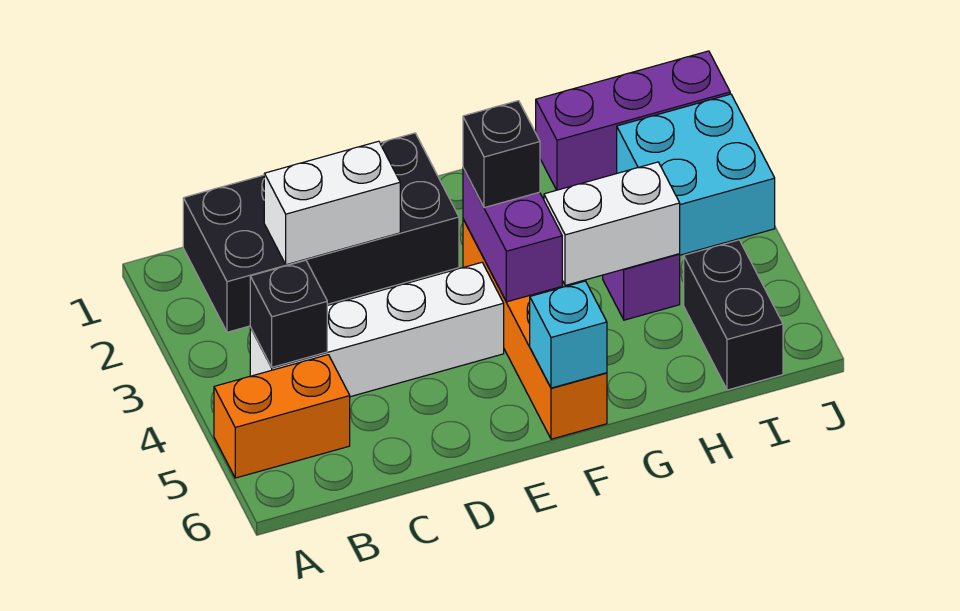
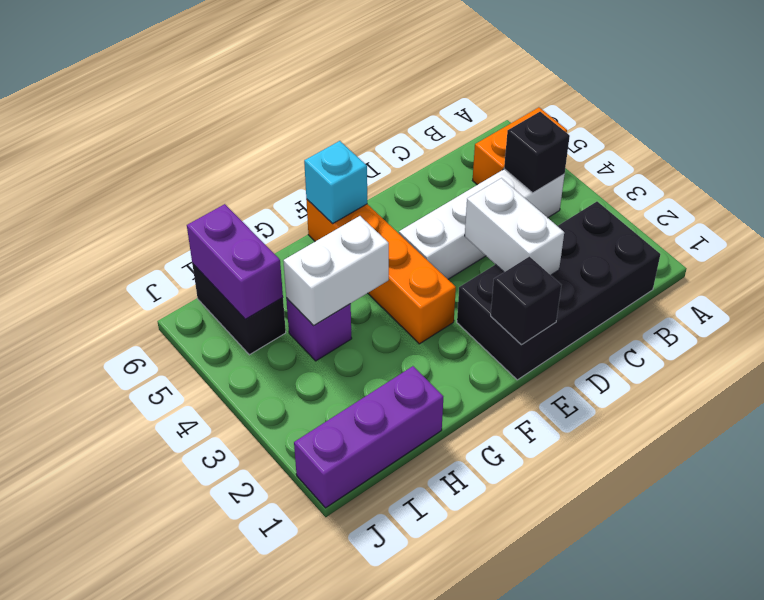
white brick C2:D2 level 2 -> white brick D2:D3 level 2
purple brick F3:F4 level 2 -> purple brick I5:I6 level 2
black brick F3 level 3 -> black brick E1 level 2
cyan brick I2:J3 level 1 -> none

